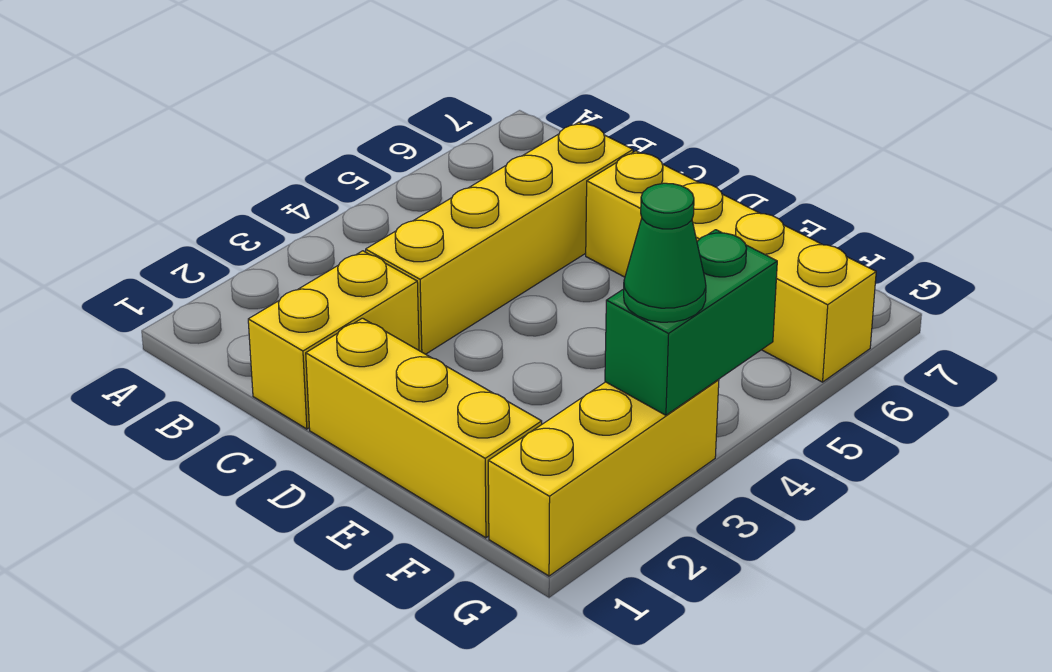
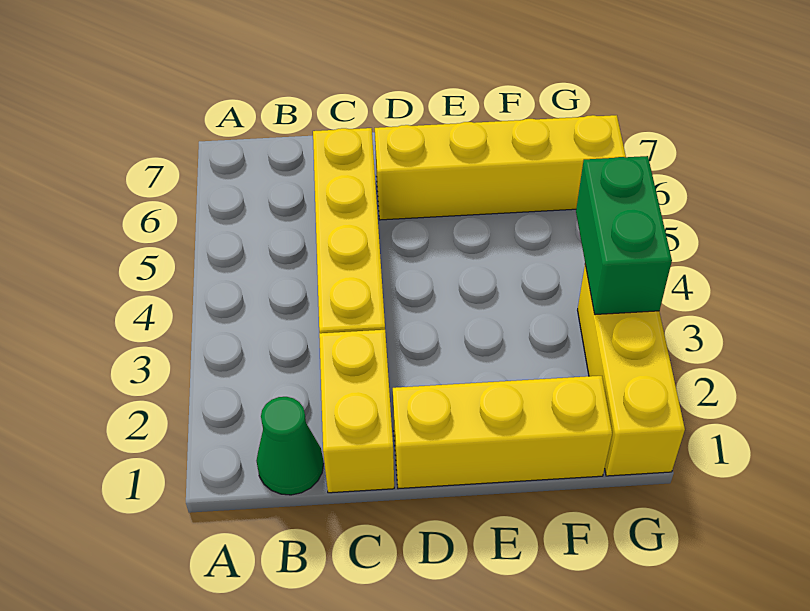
green cone G3 level 3 -> green cone B1 level 1

